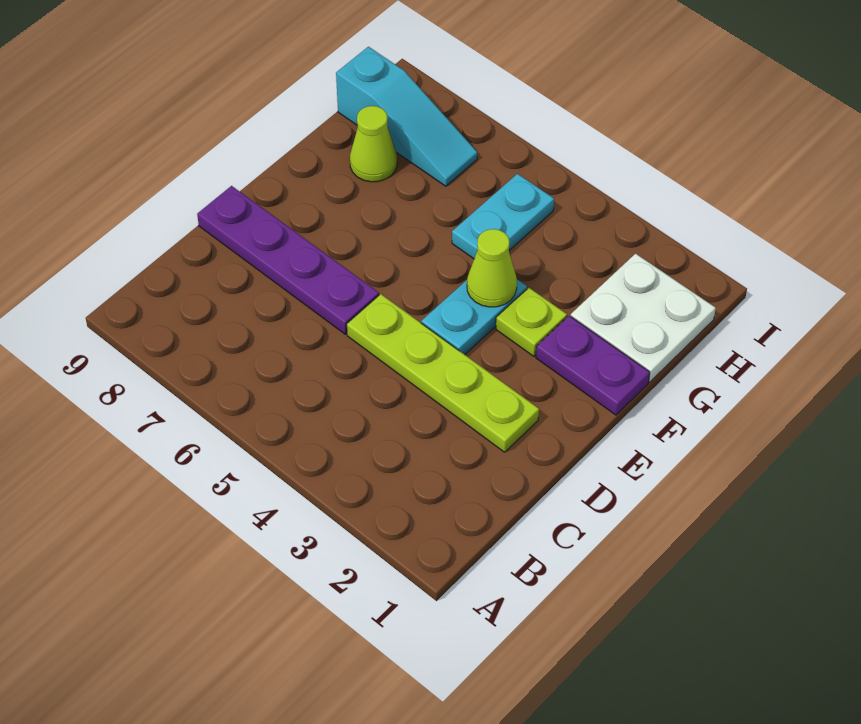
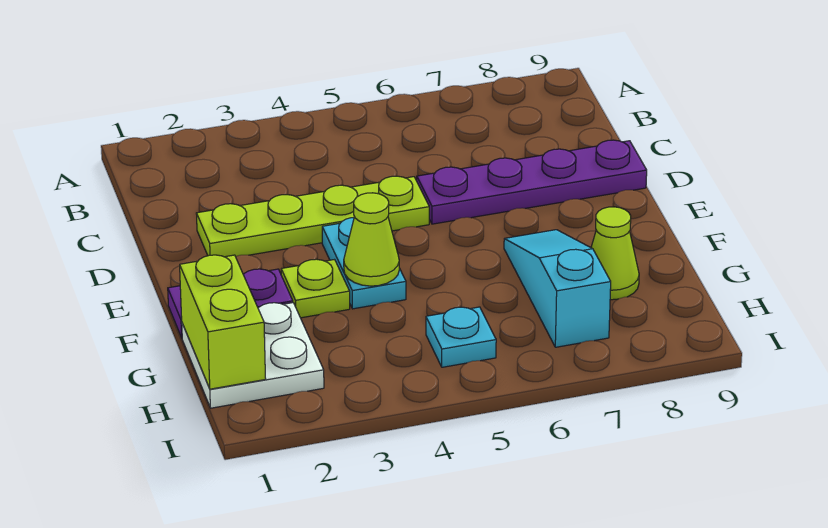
none -> lime brick G1:H1 level 2
cyan plate G5:H5 level 1 -> cyan plate H5 level 1
cyan slope H7:H9 level 1 top 9 -> cyan slope F7:H7 level 1 top H

